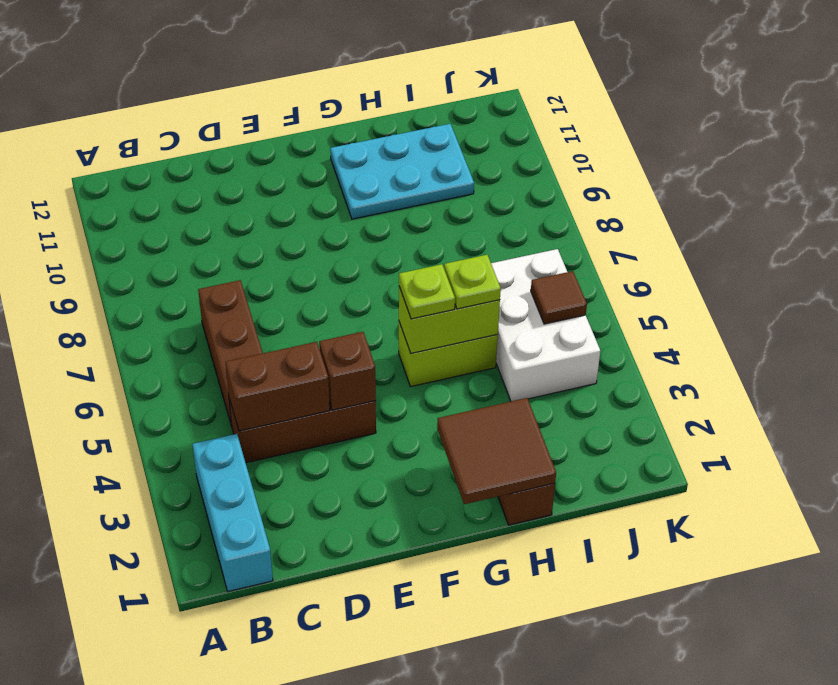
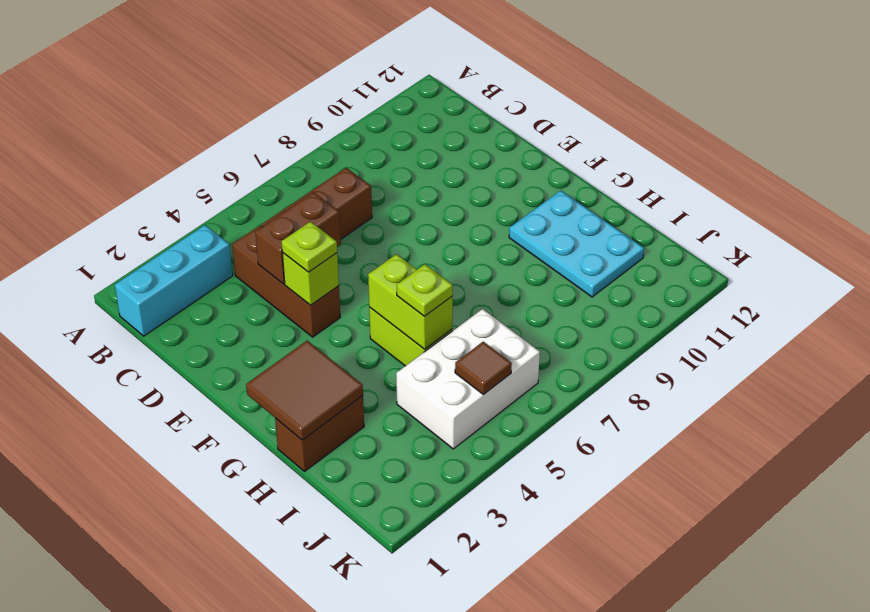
brown brick C4:D4 level 2 -> brown brick D4:D5 level 2
brown brick E4 level 2 -> lime brick E4 level 2
lime plate G5 level 3 -> lime plate E4 level 3

